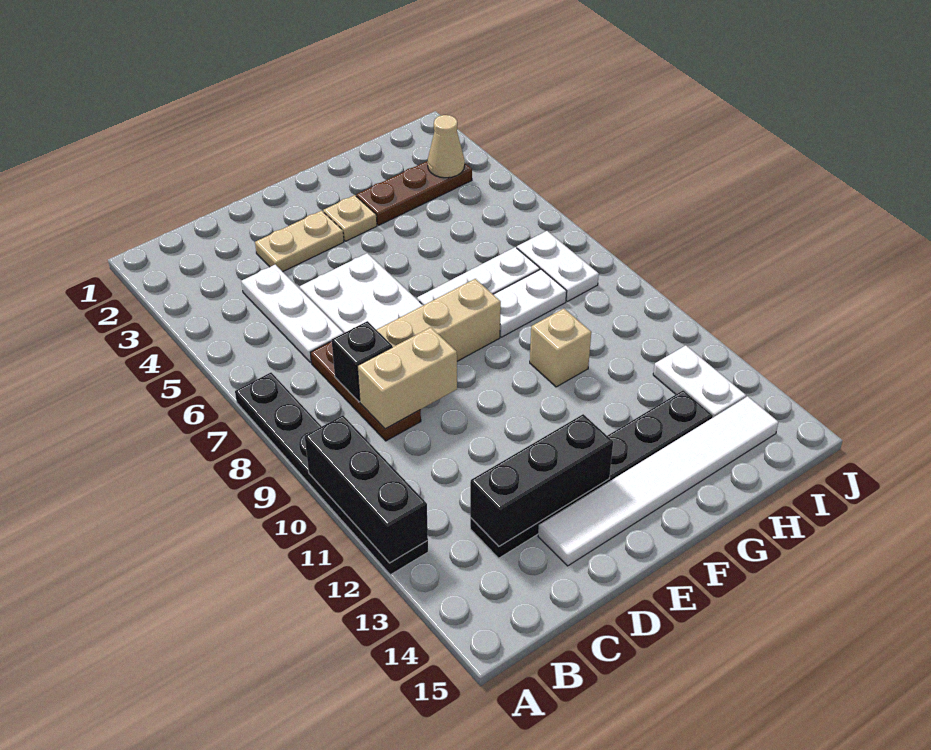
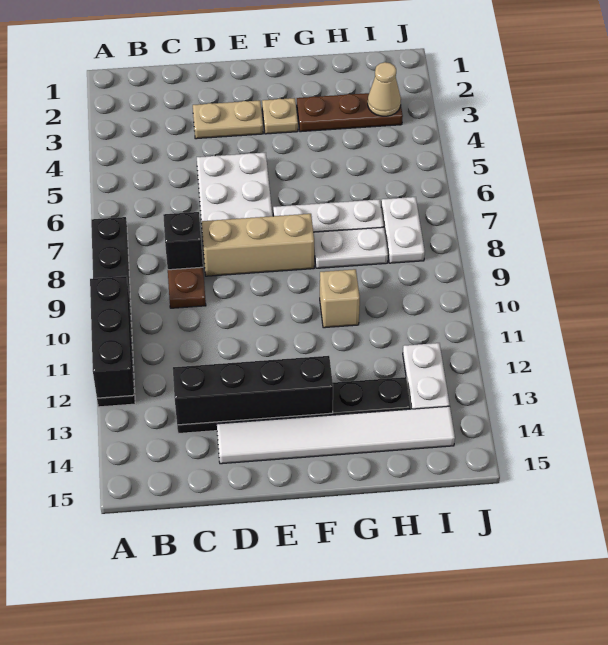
white plate C4:C6 level 1 -> none
tan brick C9:D9 level 2 -> none
black brick C13:E13 level 2 -> black brick C13:F13 level 2

